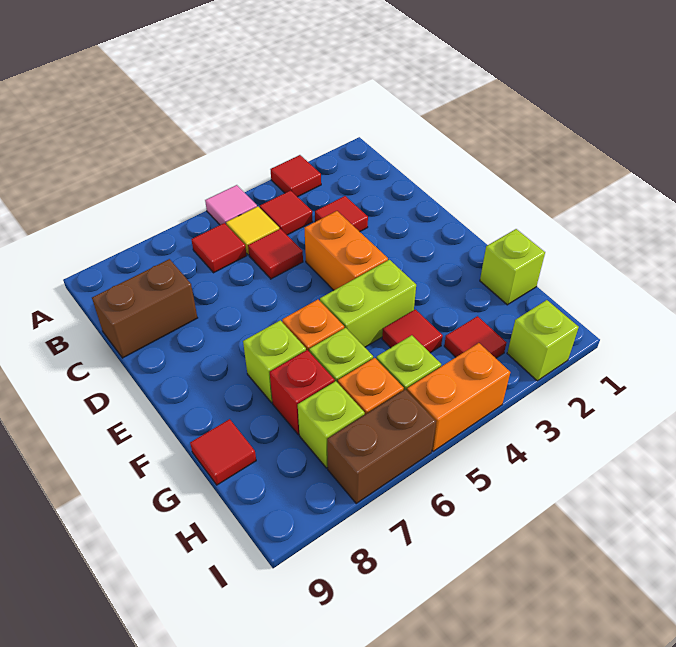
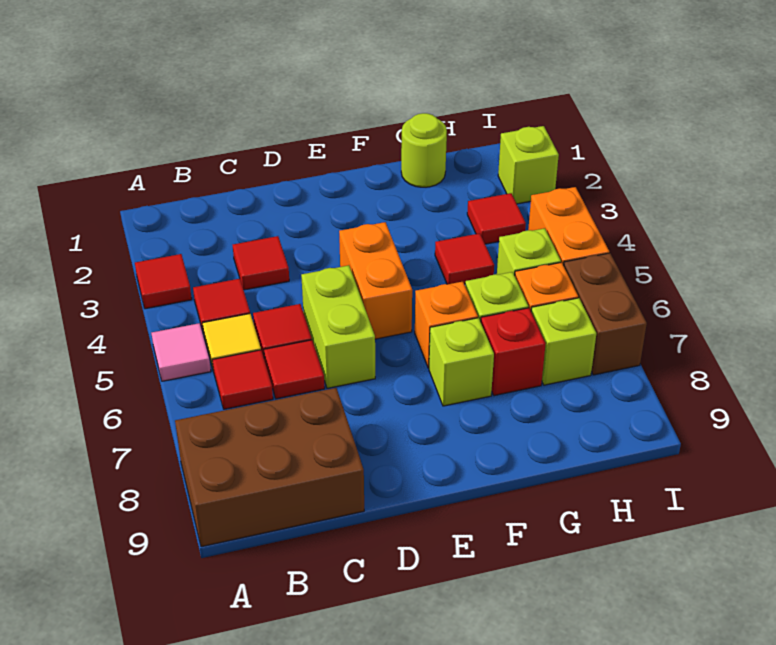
brown brick C8:C9 level 1 -> brown brick A8:C9 level 1
orange brick D4:E4 level 1 -> orange brick E4:E5 level 1
lime brick F4:F5 level 1 -> lime brick D5:D6 level 1
lime brick G1 level 1 -> lime round brick G1 level 1
red tile G9 level 1 -> red tile C6 level 1

